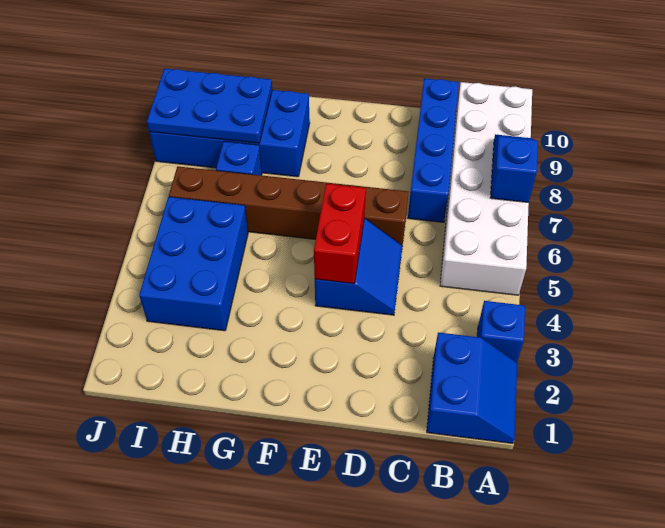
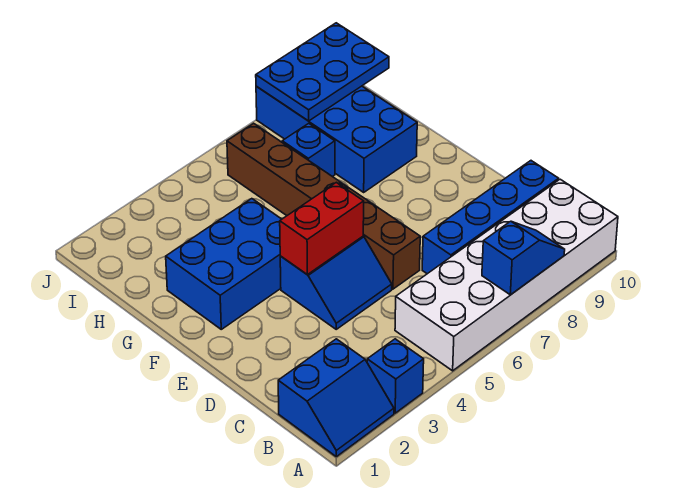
blue brick H3:I5 level 1 -> blue brick F2:G4 level 1
blue plate H8:J9 level 2 -> blue plate I8:J10 level 2

